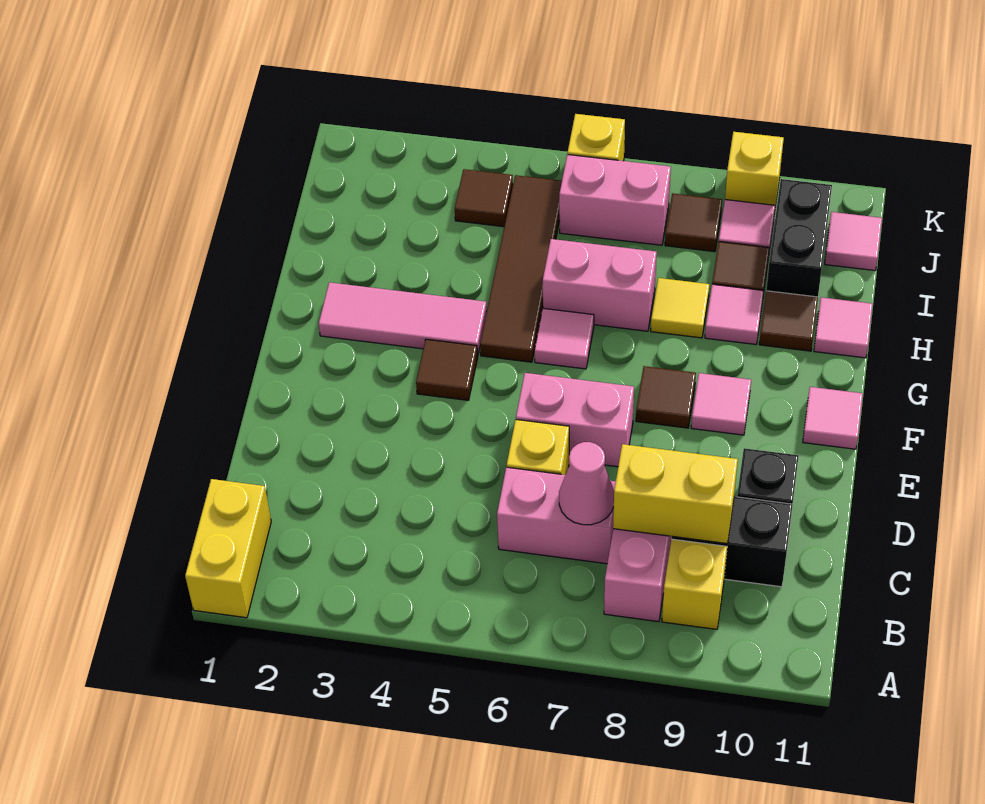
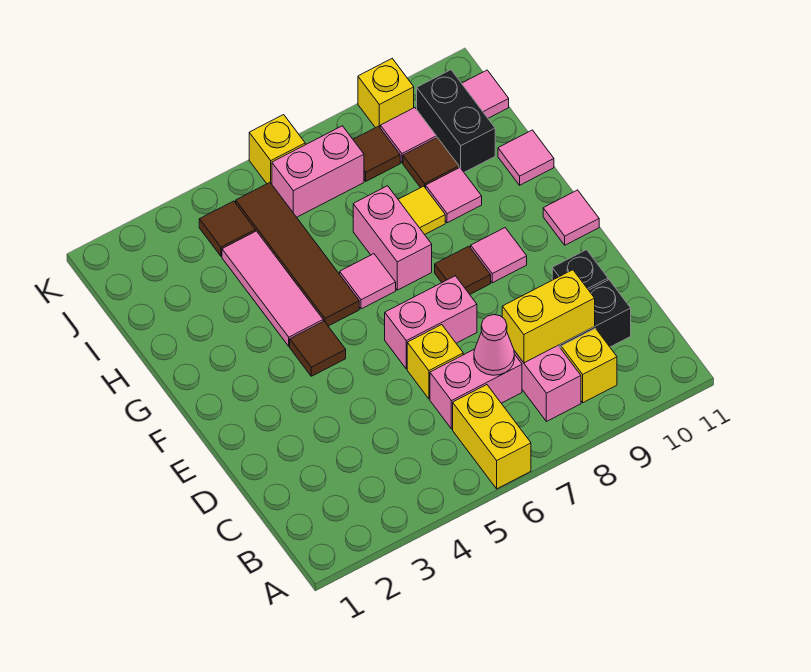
yellow brick A1:B1 level 1 -> yellow brick A6:B6 level 1
pink tile G2:G4 level 1 -> pink tile G4:I4 level 1
pink brick H6:H7 level 1 -> pink brick G7:H7 level 1
brown tile H10 level 1 -> none

